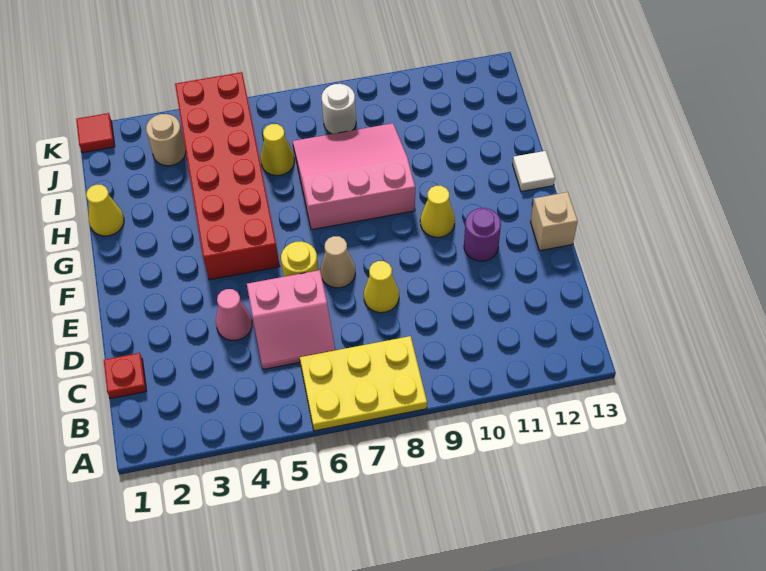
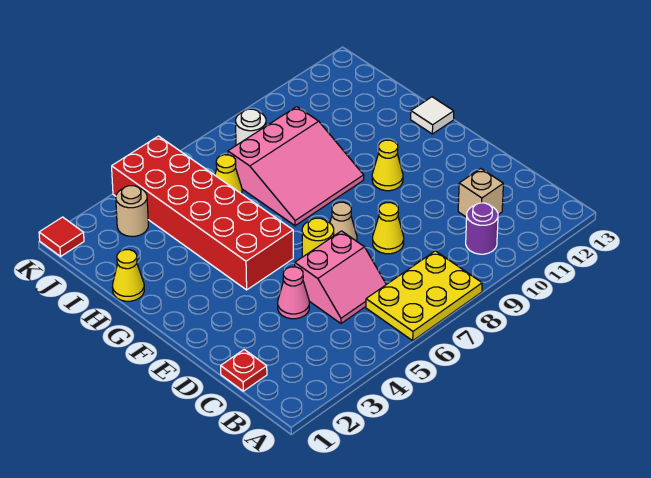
purple round brick E11 level 1 -> purple round brick B10 level 1
tan brick E13 level 1 -> tan brick C11 level 1
pink slope G7:I9 level 1 top G -> pink slope G7:I9 level 1 top I

